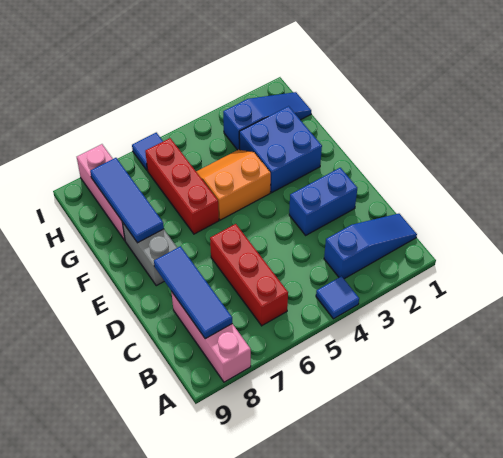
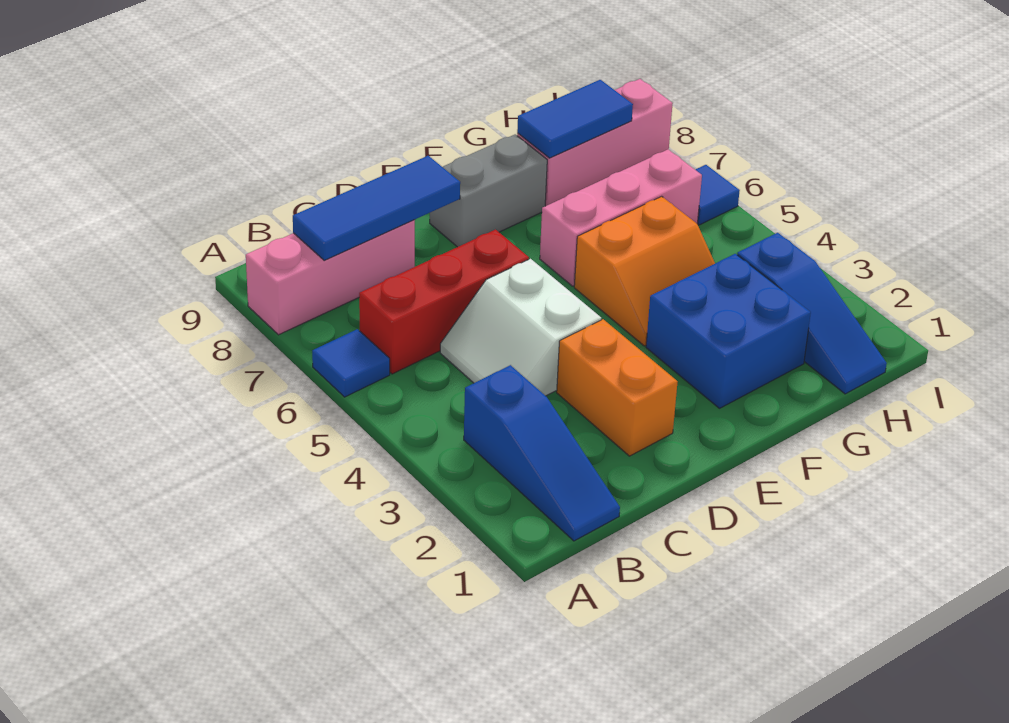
blue tile A4 level 1 -> blue tile A6 level 1
none -> white slope C4:D5 level 1 top D
blue brick D2:D3 level 1 -> orange brick D2:D3 level 1
orange slope F4:G5 level 1 top F -> orange slope F4:G5 level 1 top 5
red brick F6:H6 level 1 -> pink brick F6:H6 level 1
blue tile F8:H8 level 2 -> blue tile G8:H8 level 2

